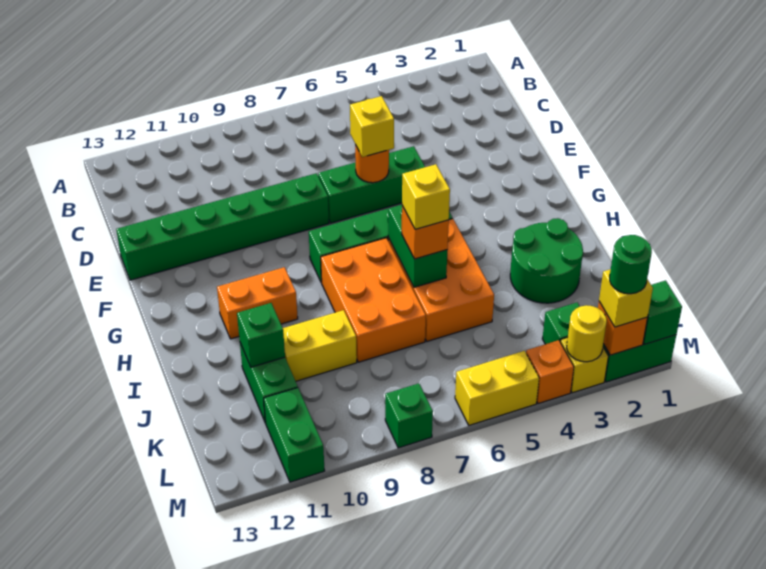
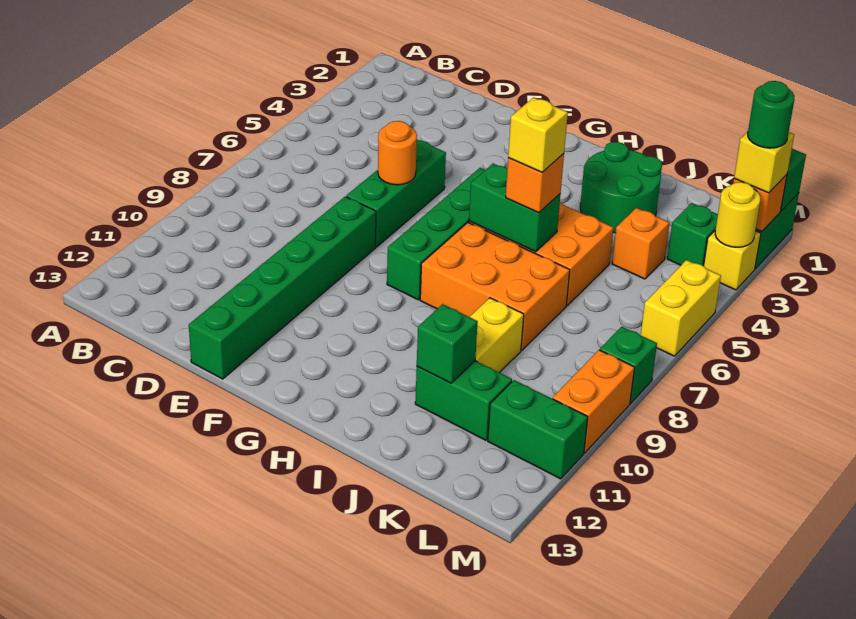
yellow brick E6 level 3 -> none
orange brick H10:H11 level 1 -> orange brick M9:M10 level 1
orange brick M4 level 1 -> orange brick K4 level 1

